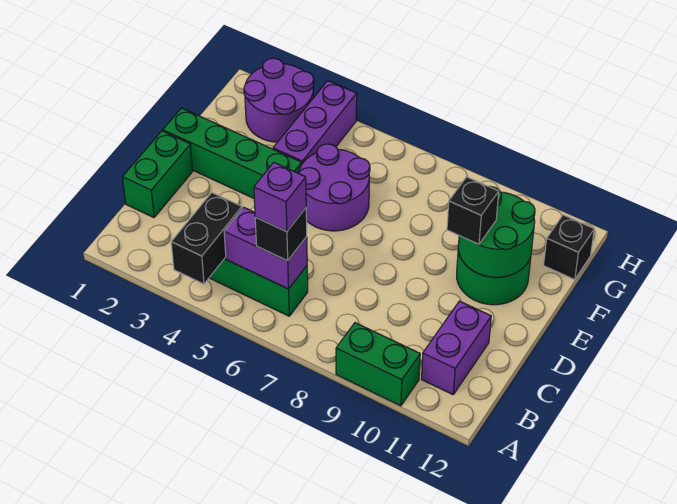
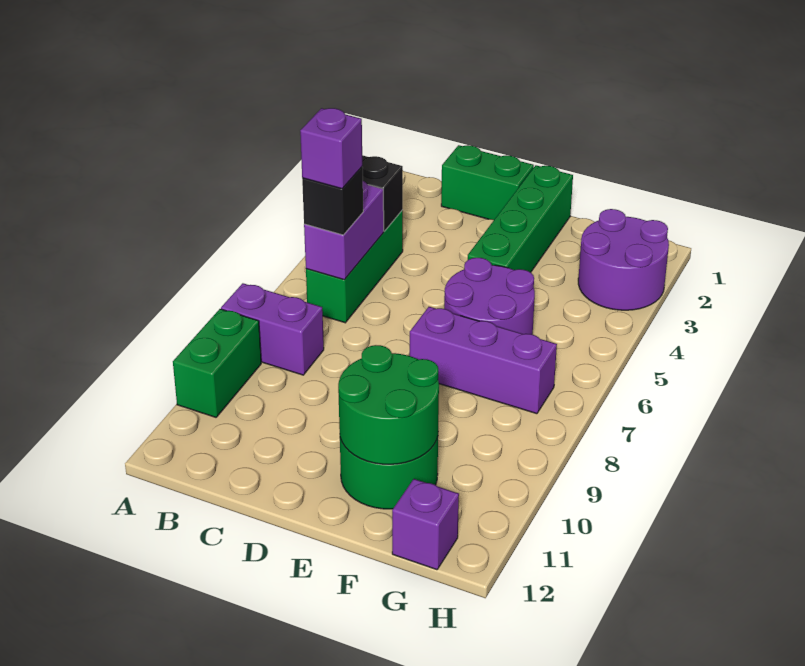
purple brick B11:C11 level 1 -> purple brick A8:B8 level 1
black brick E10 level 3 -> none
purple brick F4:H4 level 1 -> purple brick E7:G7 level 1
black brick G12 level 1 -> purple brick G12 level 1

